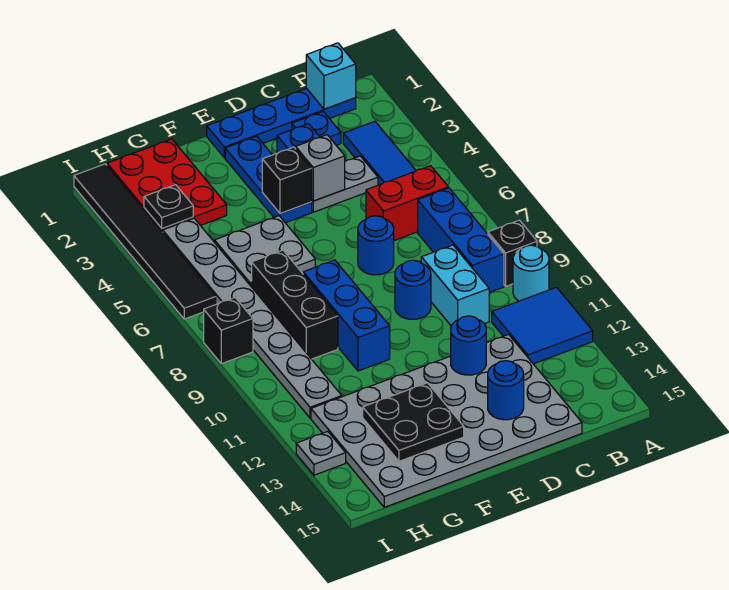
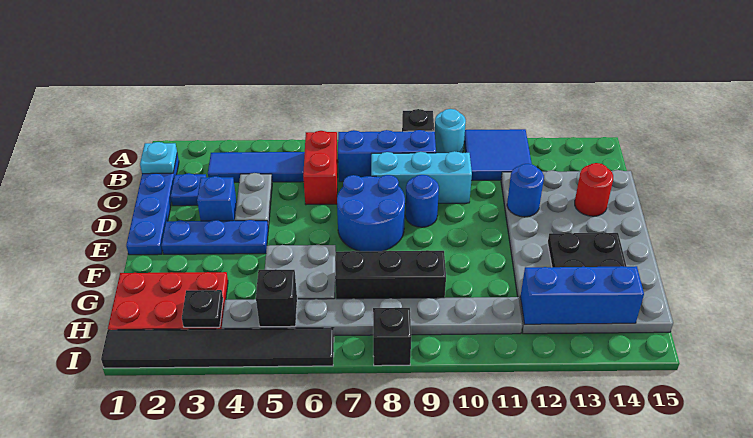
cyan brick B1 level 2 -> cyan plate B1 level 2
cyan brick C9:C10 level 1 -> cyan brick C8:C10 level 1
grey brick D4 level 2 -> none
blue round brick D7 level 1 -> blue round brick D7:E8 level 1
blue round brick D14 level 2 -> red round brick D14 level 2
black brick E4 level 2 -> black brick H5 level 2
blue brick F8:F10 level 1 -> blue brick H12:H14 level 2
grey plate I13 level 1 -> none

